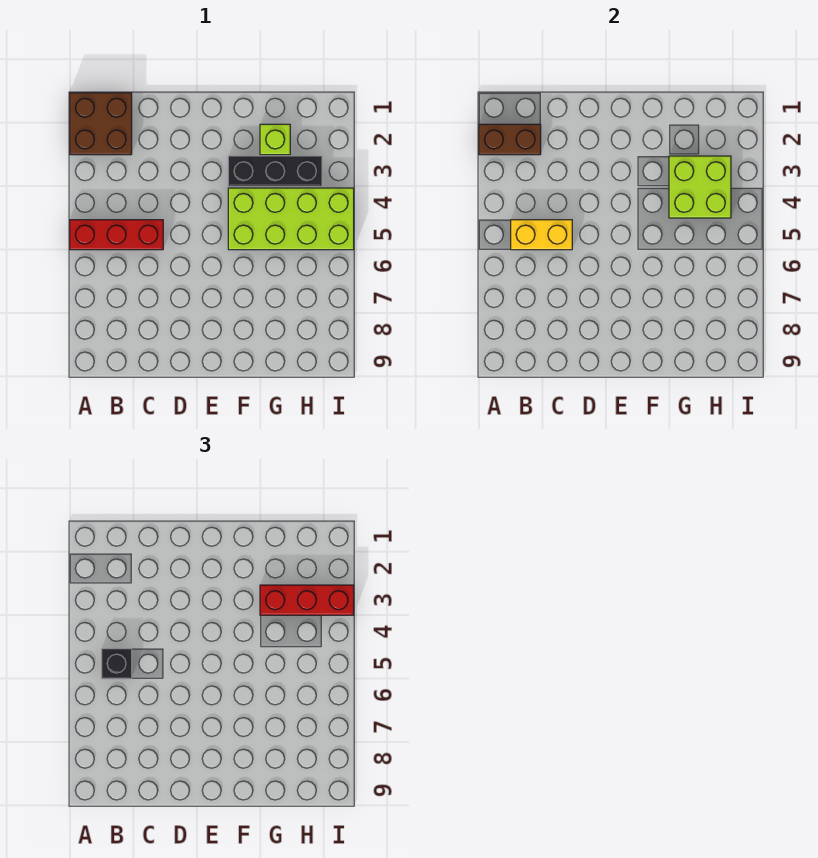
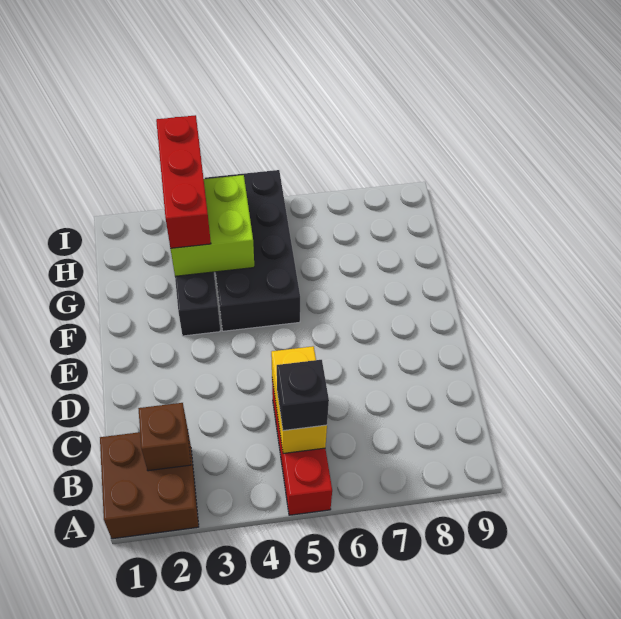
brown brick A2:B2 level 2 -> brown brick B2 level 2
lime brick F4:I5 level 1 -> black brick F4:I5 level 1
lime brick G2 level 1 -> none

